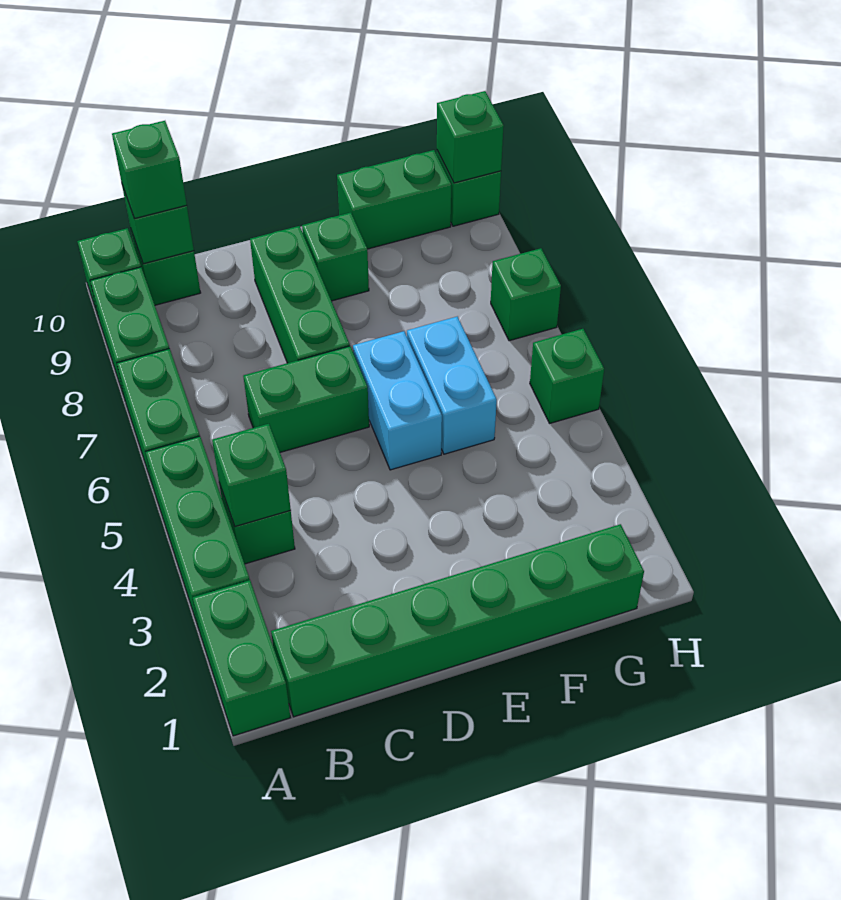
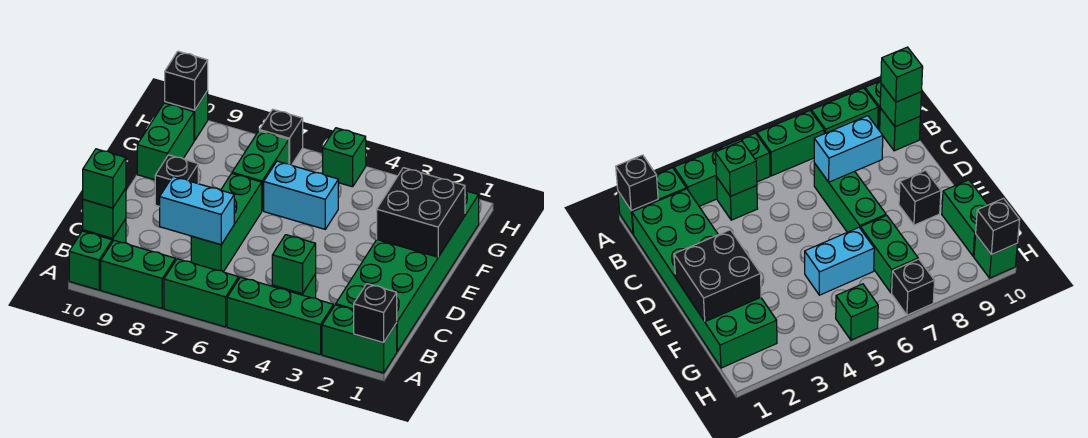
none -> black brick A1 level 2
green brick B1:G1 level 1 -> green brick B1:G2 level 1
green brick C6:D6 level 1 -> green brick F7:G7 level 1
green brick D7:D9 level 1 -> green brick C7:E7 level 1
none -> black brick E1:F2 level 2
cyan brick E5:E6 level 1 -> cyan brick C7:C8 level 2
green brick E9 level 1 -> black brick E9 level 1
green brick H7 level 1 -> black brick H7 level 1
green brick H10 level 2 -> black brick H10 level 2

